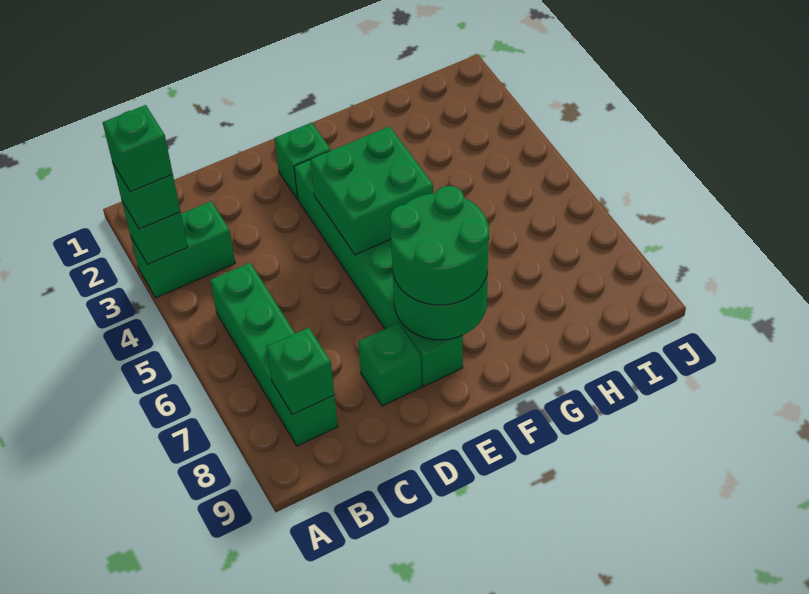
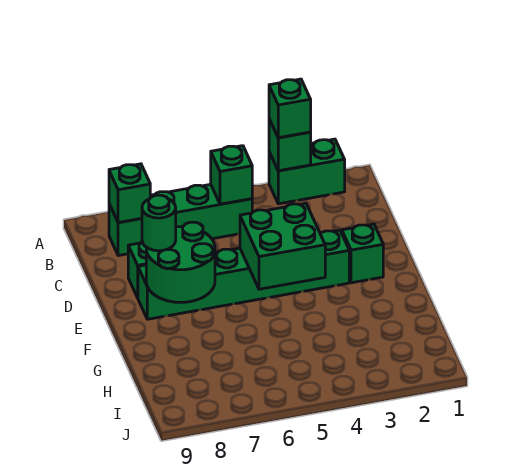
green brick A3:B3 level 1 -> green brick A2:A3 level 1
green brick A3 level 4 -> green brick B5 level 2
green round brick E7:F8 level 3 -> green round brick E8 level 3

